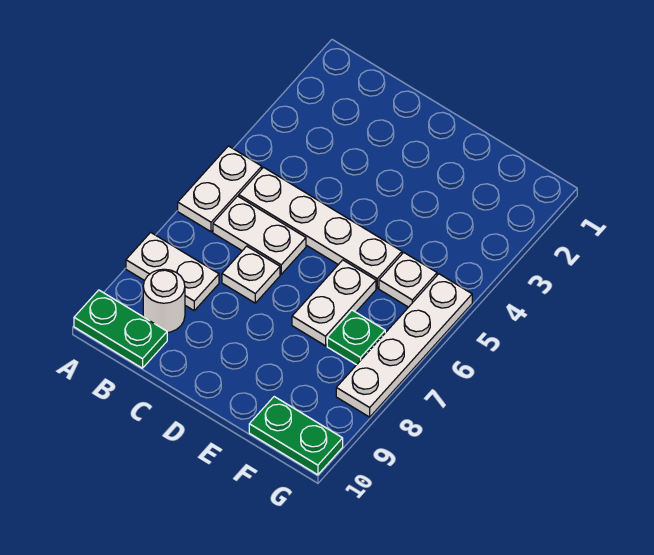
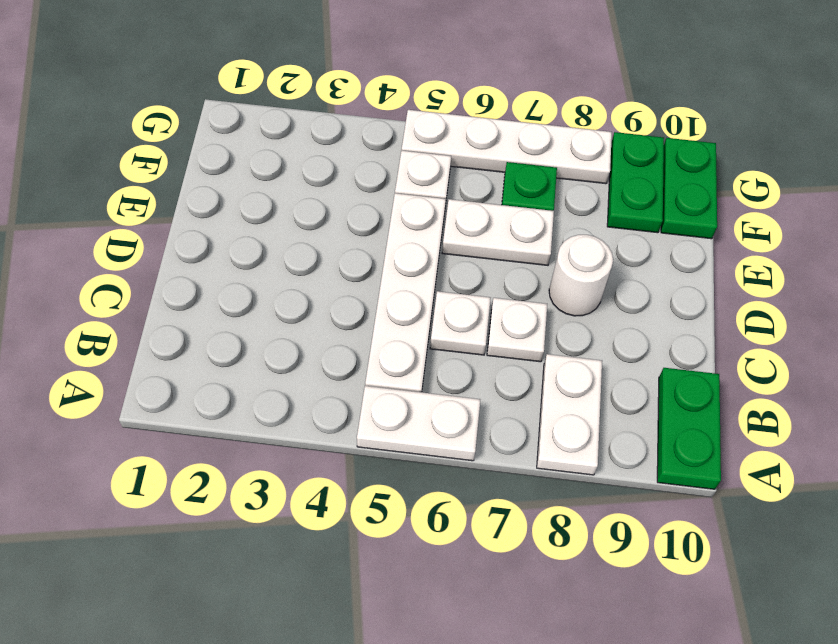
white plate B6:C6 level 1 -> white plate C6 level 1
white round brick B9 level 1 -> white round brick D8 level 1
none -> green plate F9:G9 level 1

